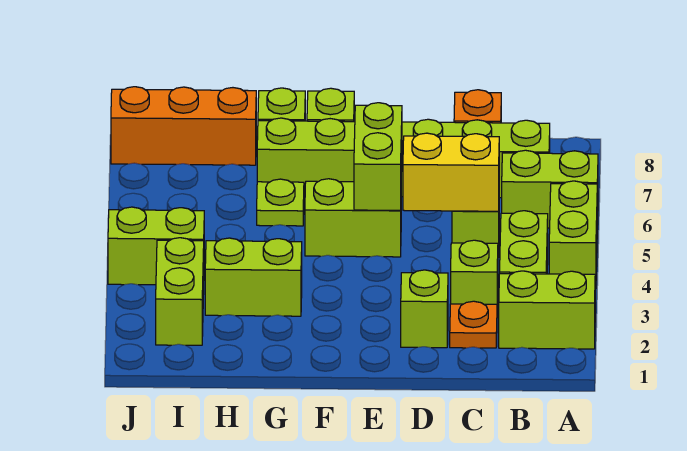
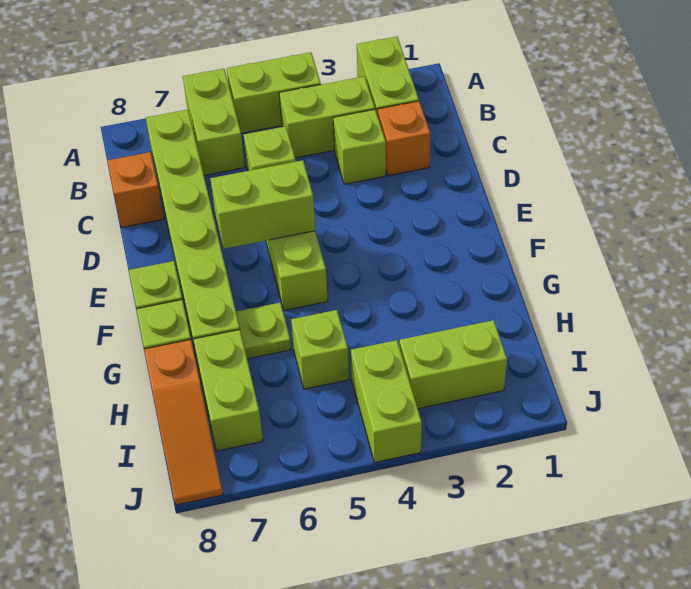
orange plate C2 level 1 -> orange brick C2 level 1
yellow brick C5:D5 level 2 -> none
lime brick D2 level 1 -> lime brick H5 level 1
lime brick G3:H3 level 1 -> lime brick H7:I7 level 1
orange brick H8:J8 level 1 -> orange slope H8:J8 level 1 top H

